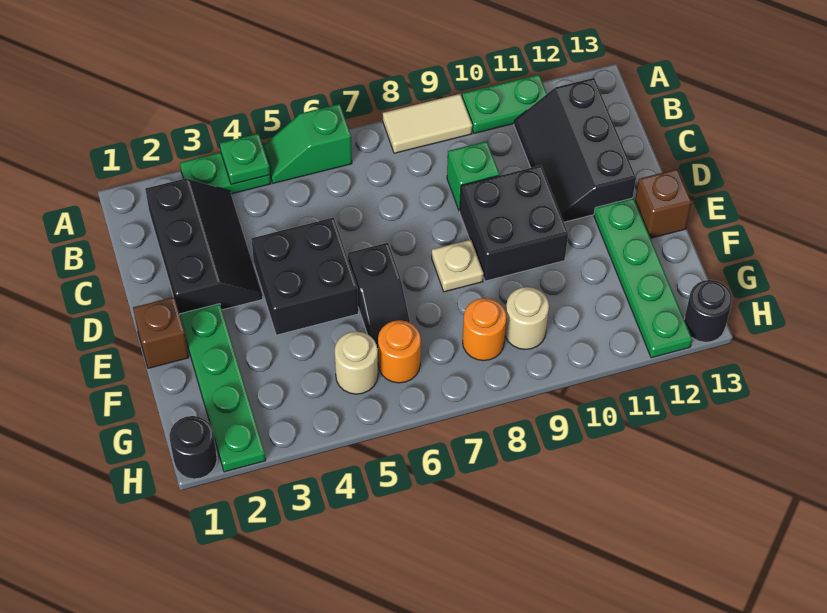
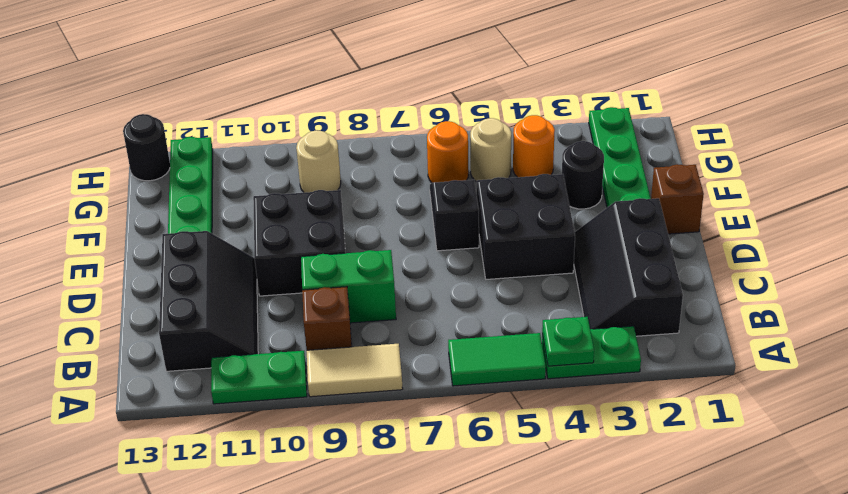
green slope A5:A6 level 1 top 6 -> green tile A5:A6 level 1
green brick C9 level 1 -> green brick C8:C9 level 1
tan plate E8 level 1 -> none
brown brick E13 level 1 -> brown brick B9 level 1
orange round brick G8 level 1 -> orange round brick G4 level 1
black round brick H1 level 1 -> black round brick F3 level 1

